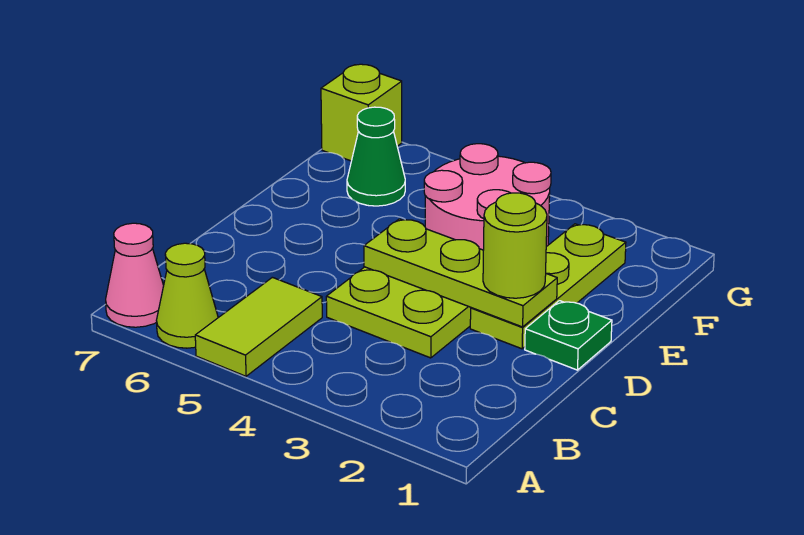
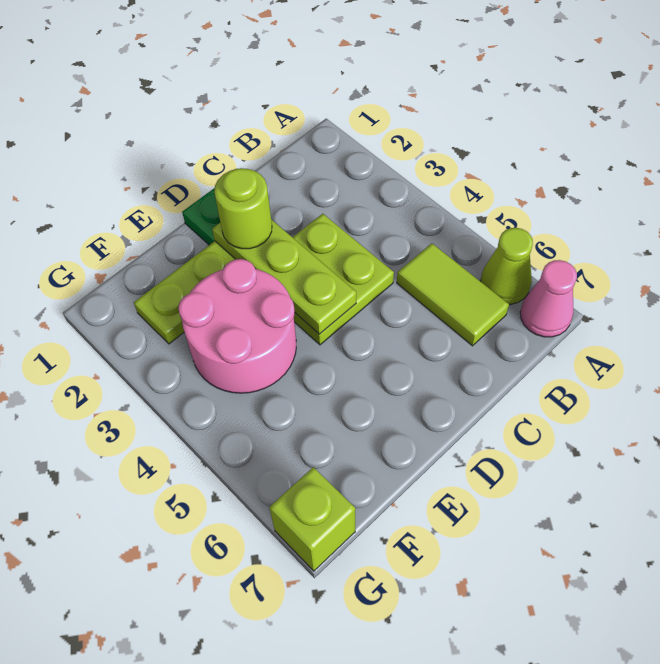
lime tile A5:B5 level 1 -> lime tile B5:B6 level 1
green cone F6 level 1 -> none

